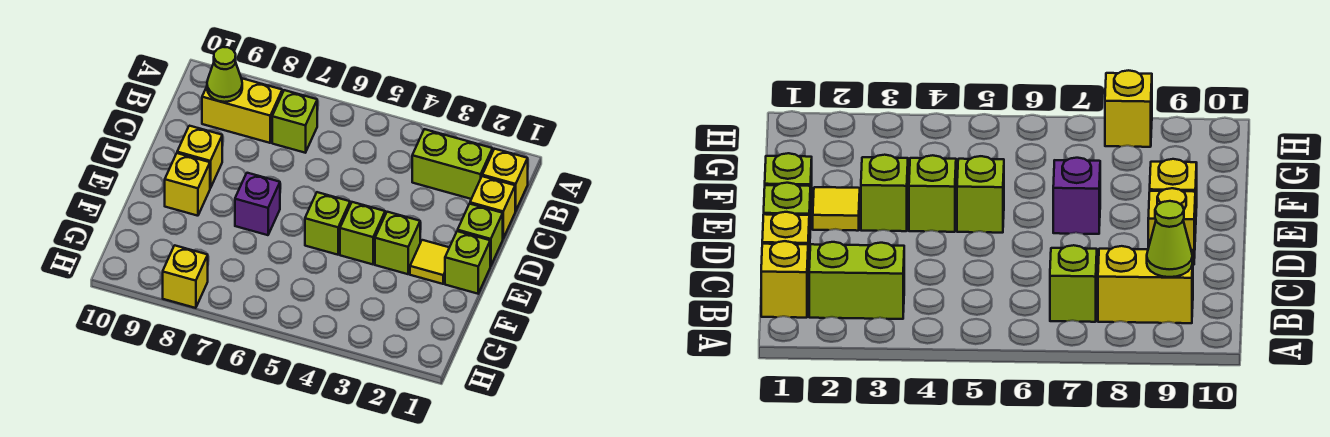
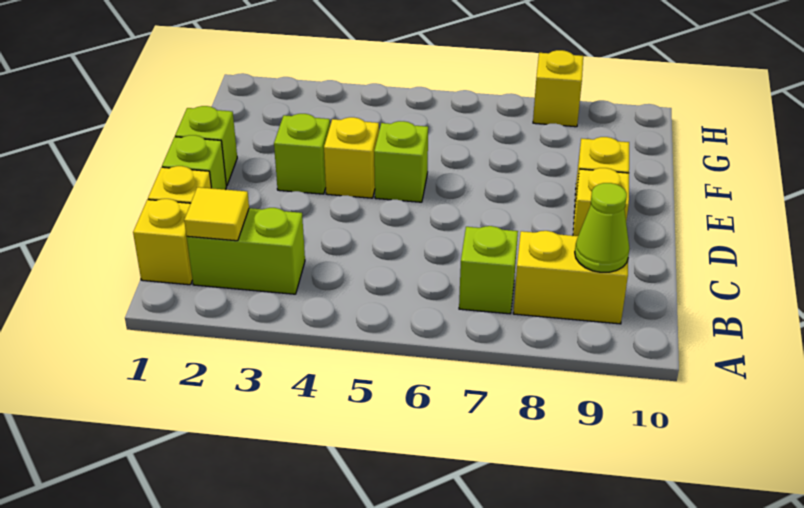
yellow tile E2 level 1 -> yellow tile B2 level 2
lime brick E4 level 1 -> yellow brick E4 level 1
purple brick E7 level 1 -> none

